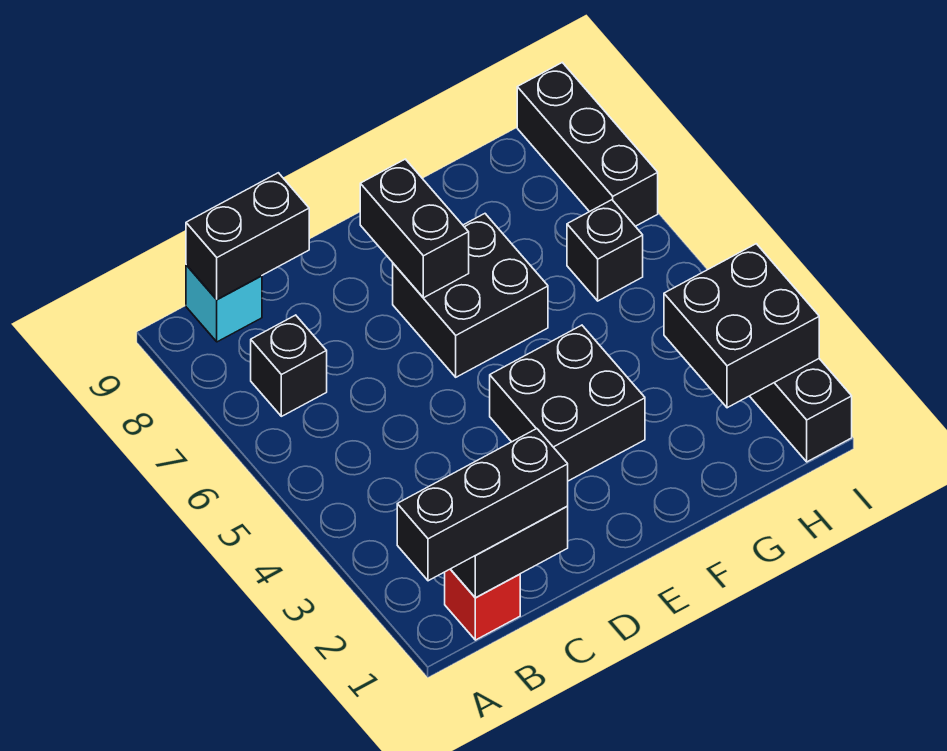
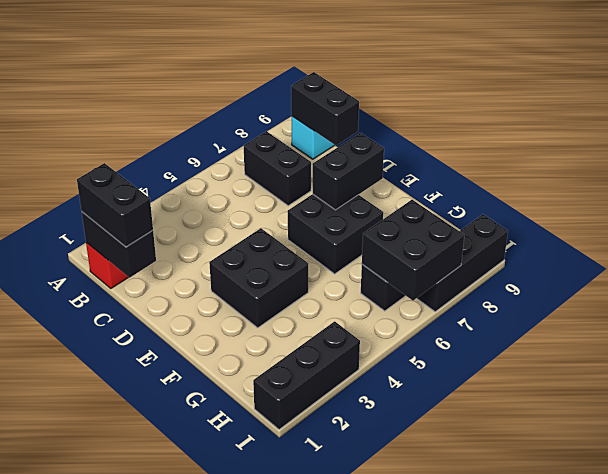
black brick A1:C1 level 3 -> black brick B1:C1 level 3
black brick B7 level 1 -> black brick B7:C7 level 1
black brick H2:I3 level 2 -> black brick H6:I7 level 2

